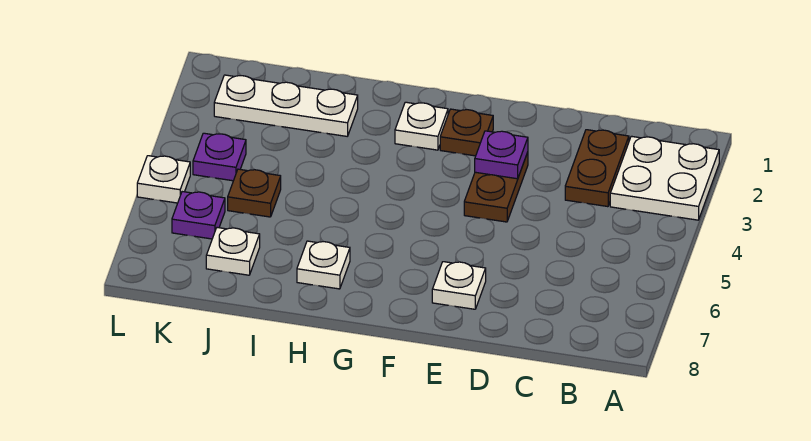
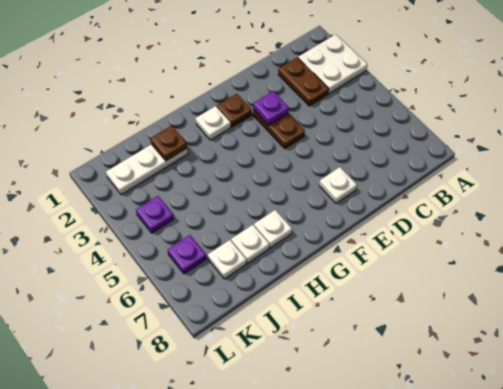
brown plate J5 level 1 -> brown plate I2 level 2
white plate L5 level 1 -> white plate I7 level 1

